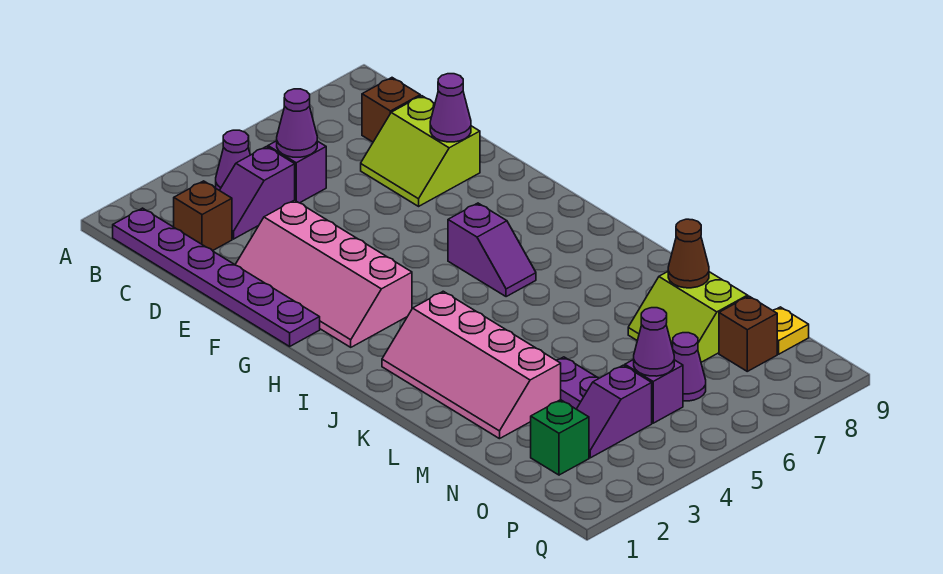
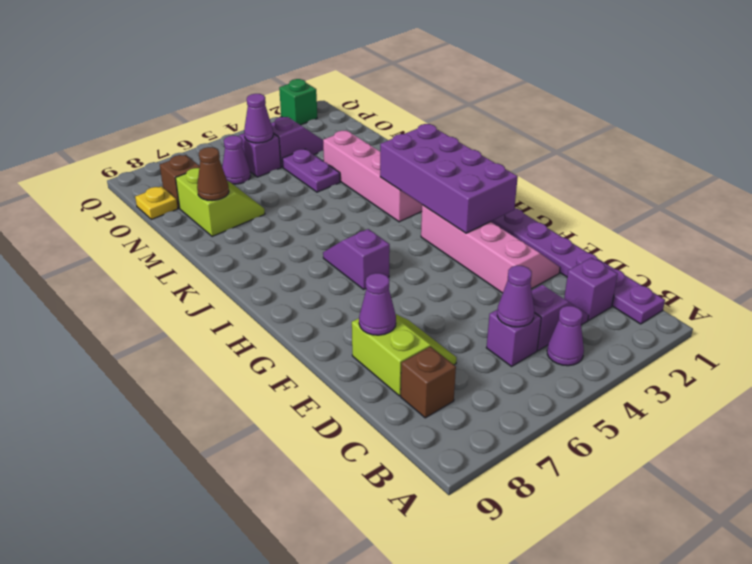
brown brick C2 level 1 -> purple brick C2 level 1
none -> purple brick G2:J3 level 2
green brick O2 level 1 -> green brick Q2 level 1

